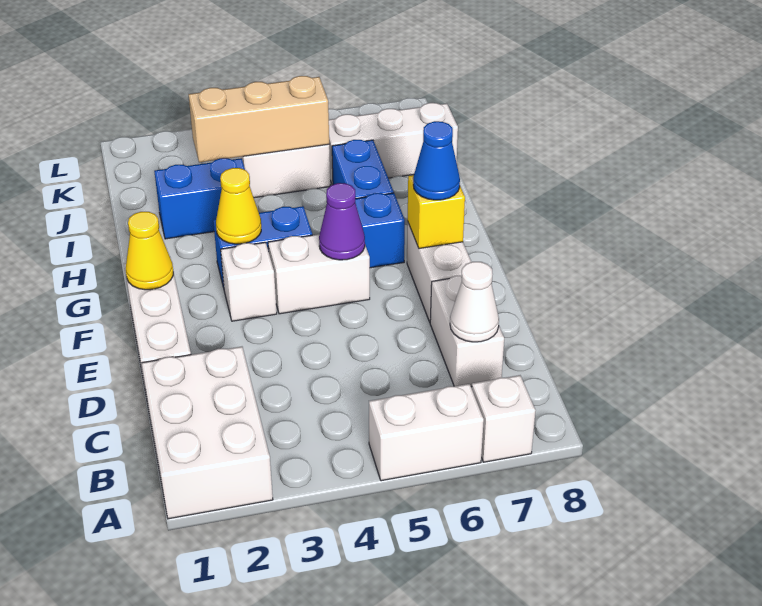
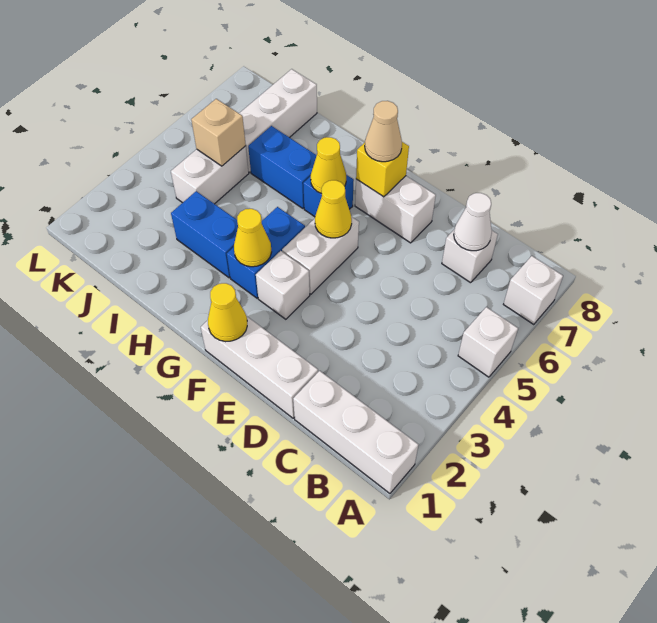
white brick A1:C2 level 1 -> white brick A1:C1 level 1
white brick A5:A6 level 1 -> white brick A5 level 1
white brick C7:D7 level 1 -> white brick C7 level 1
purple cone F5 level 2 -> yellow cone F5 level 2
blue cone F7 level 3 -> tan cone F7 level 3
none -> yellow cone G6 level 2
blue brick I2:I3 level 1 -> blue brick H3:I3 level 1
tan brick J3:J5 level 2 -> tan brick J5 level 2

